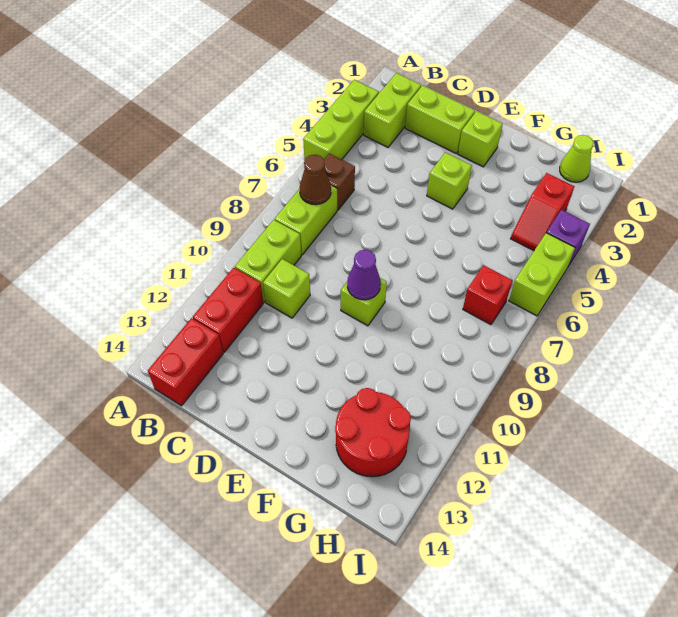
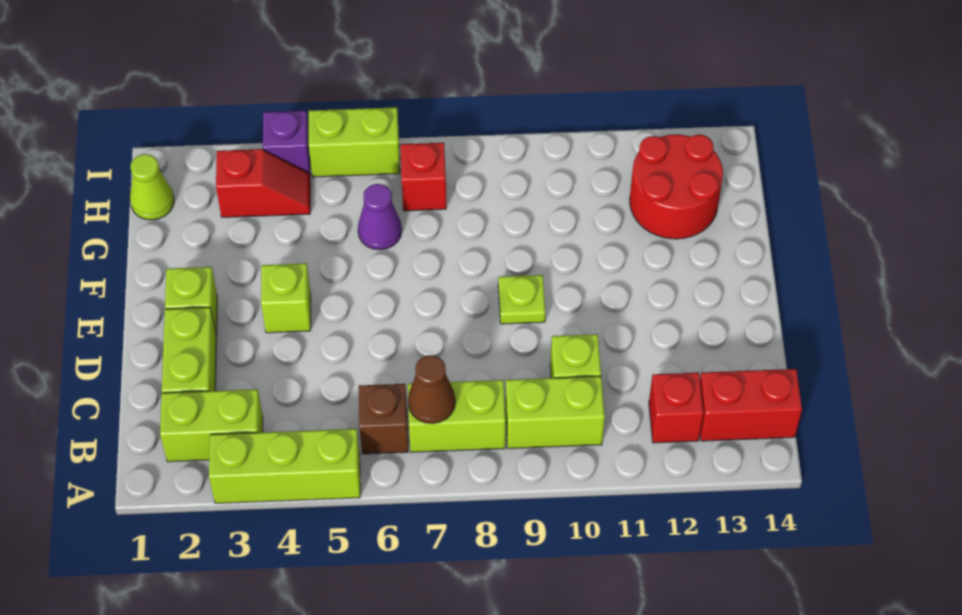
red brick B11:B12 level 1 -> red brick B12 level 1
lime brick E9 level 1 -> lime plate E9 level 1
purple cone E9 level 2 -> purple cone G6 level 1

